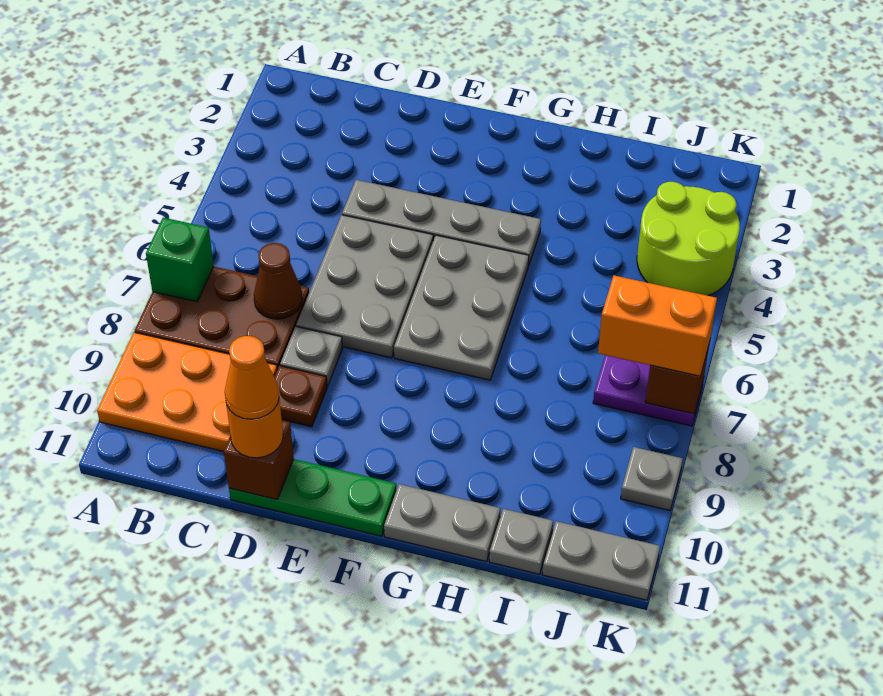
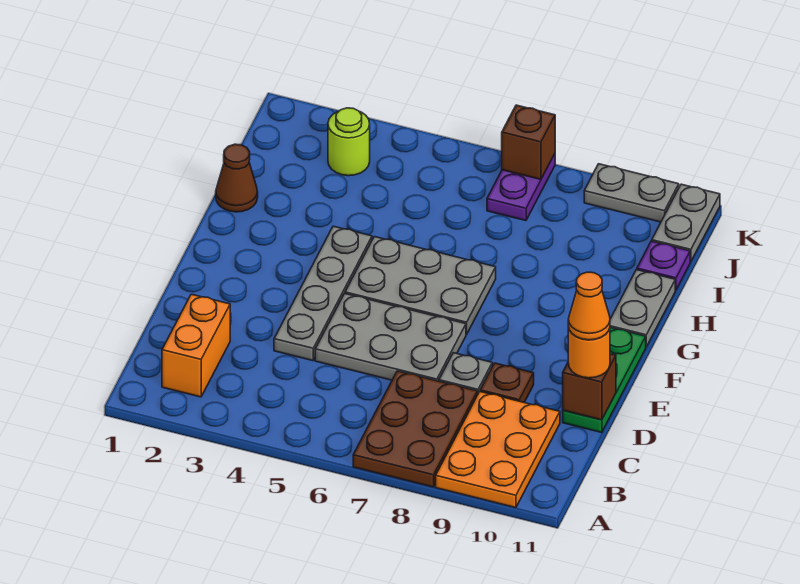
green brick A7 level 2 -> none
brown cone C7 level 2 -> brown cone H1 level 1
grey plate I11 level 1 -> purple plate I11 level 1
lime round brick J3:K4 level 1 -> lime round brick J3 level 1
orange brick J7:K7 level 3 -> orange brick B2:C2 level 1
grey plate K9 level 1 -> grey plate K9:K10 level 1

